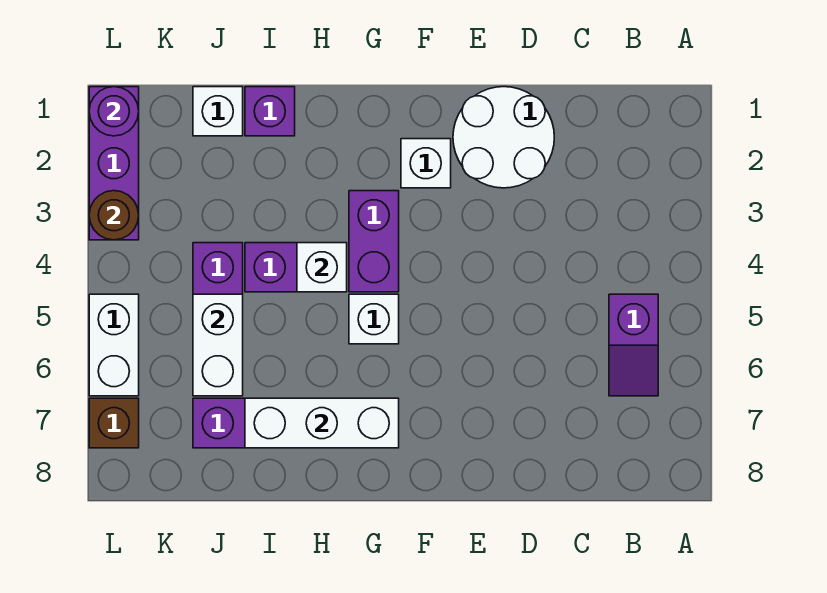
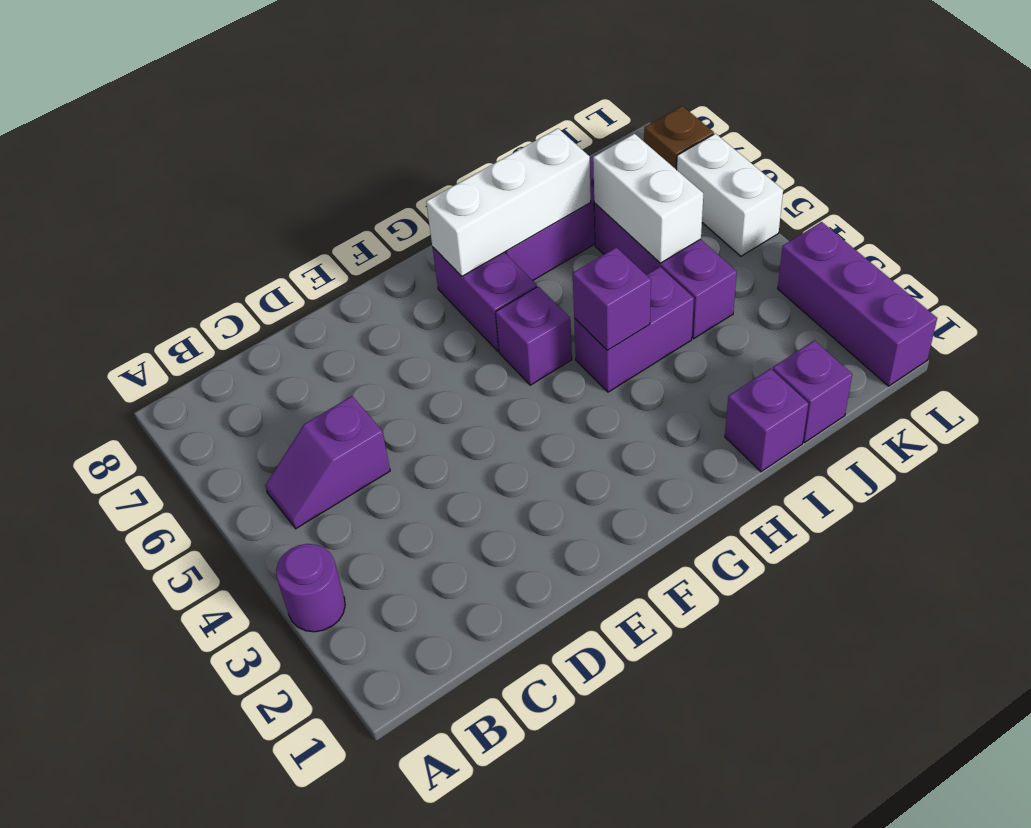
purple slope B5:B6 level 1 top 5 -> purple slope B5:C5 level 1 top C
white round brick D1:E2 level 1 -> none
white brick F2 level 1 -> none
purple brick G3:G4 level 1 -> purple brick G6:G7 level 1
white brick G5 level 1 -> purple brick G5 level 1
white brick H4 level 2 -> purple brick H4 level 2
white brick J1 level 1 -> purple brick J1 level 1
purple round brick L1 level 2 -> purple round brick A3 level 1
brown round brick L3 level 2 -> none

